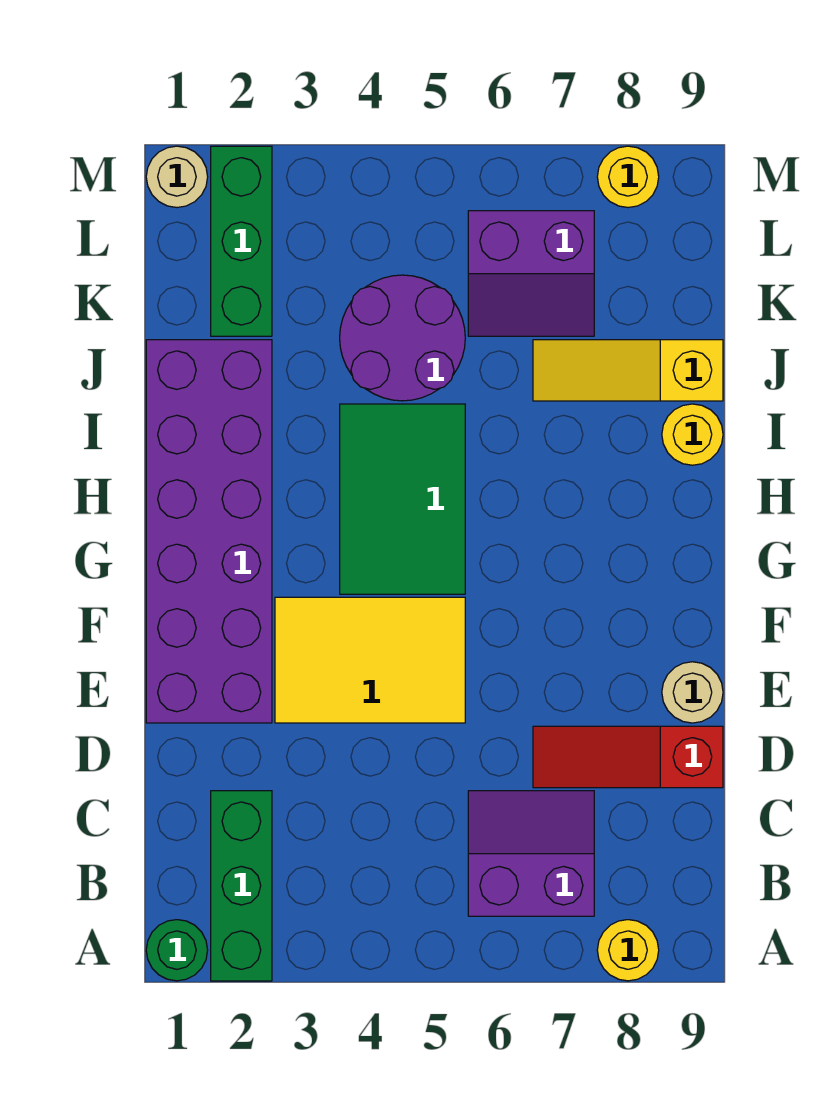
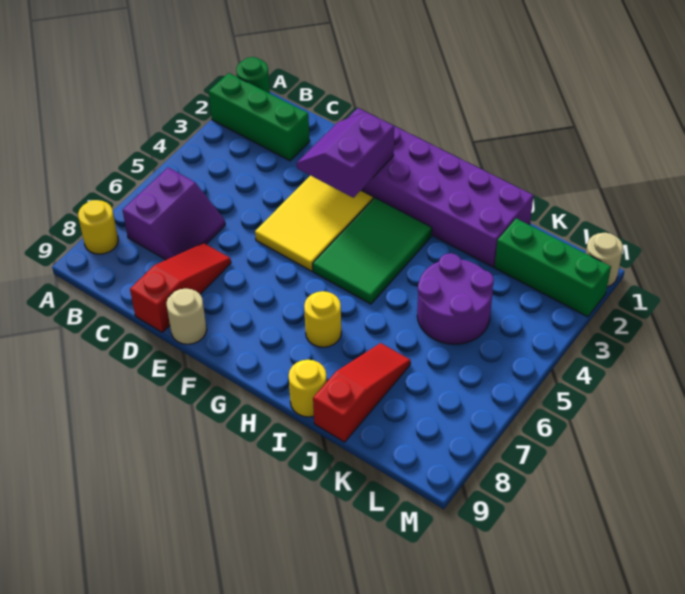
green tile G4:I5 level 1 -> green tile G3:H5 level 1
yellow slope J7:J9 level 1 top 9 -> red slope J7:J9 level 1 top 9
purple slope K6:L7 level 1 top L -> purple slope E2:F3 level 2 top F
yellow round brick M8 level 1 -> yellow round brick H7 level 1

